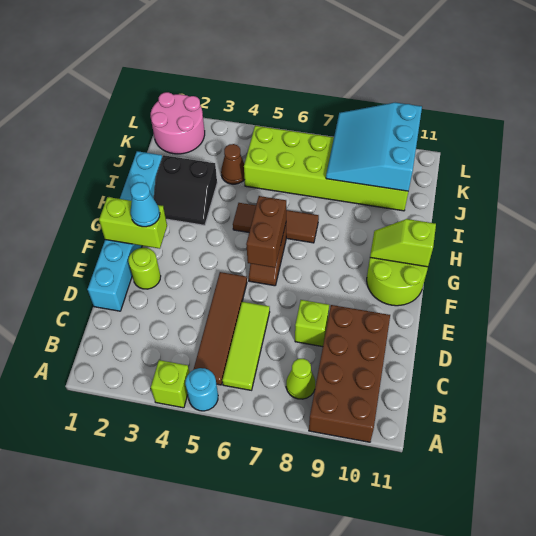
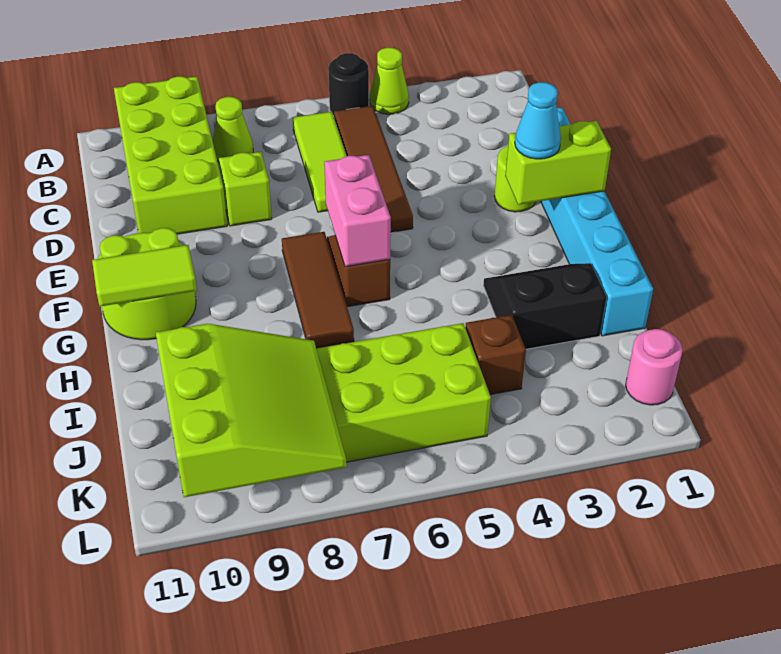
lime brick A4 level 1 -> lime cone A4 level 1
cyan round brick A5 level 1 -> black round brick A5 level 1
brown brick A9:D10 level 1 -> lime brick A9:D10 level 1
brown brick F6:G6 level 2 -> pink brick F6:G6 level 2
lime slope G10:G11 level 2 top 11 -> lime tile G10:G11 level 2
brown tile H5:H7 level 1 -> brown tile F7:H7 level 1
brown cone J4 level 1 -> brown brick J4 level 1
cyan slope J8:L10 level 2 top 10 -> lime slope J8:L10 level 2 top 10
pink round brick K1:L2 level 1 -> pink round brick K1 level 1

